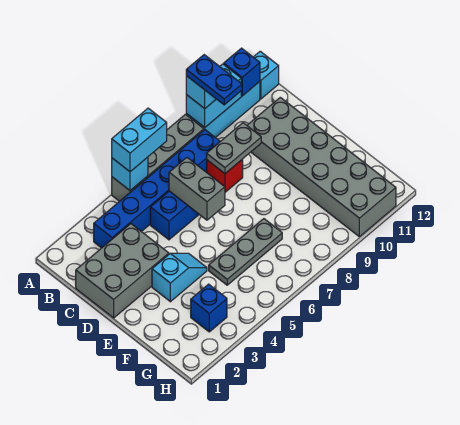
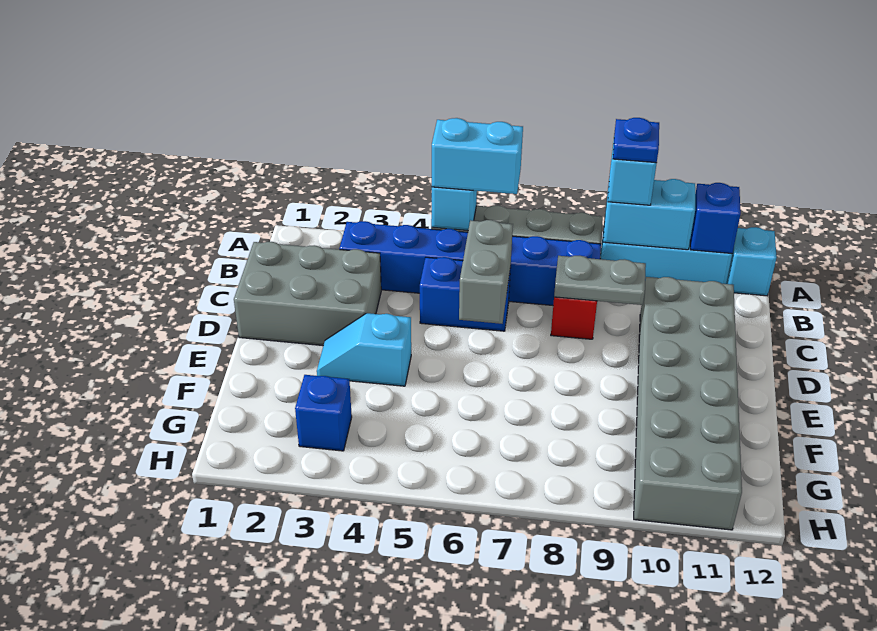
blue plate A9:B9 level 4 -> blue plate A9 level 4
cyan slope E3:E4 level 1 top 3 -> cyan slope E3:E4 level 1 top 4
grey plate F5:F7 level 1 -> none

